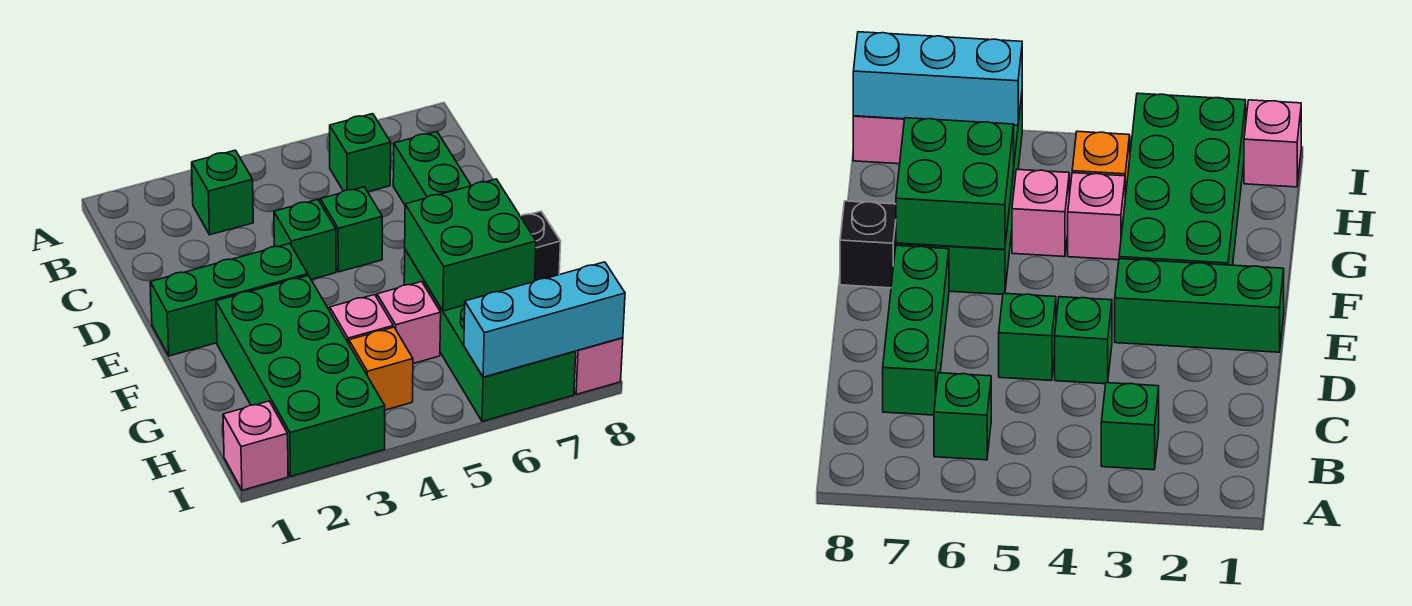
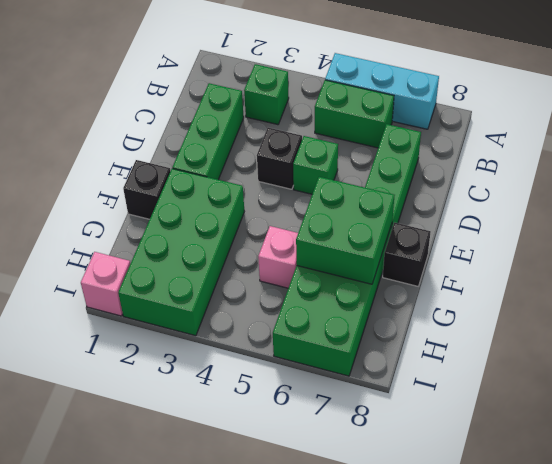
green brick B6 level 1 -> green brick B5:B6 level 1
green brick D4 level 1 -> black brick D4 level 1
green brick E1:E3 level 1 -> green brick C2:E2 level 1
none -> black brick F1 level 1
pink brick G4 level 1 -> none
orange brick H4 level 1 -> none
cyan brick I6:I8 level 2 -> cyan brick A5:A7 level 1
pink brick I8 level 1 -> none

